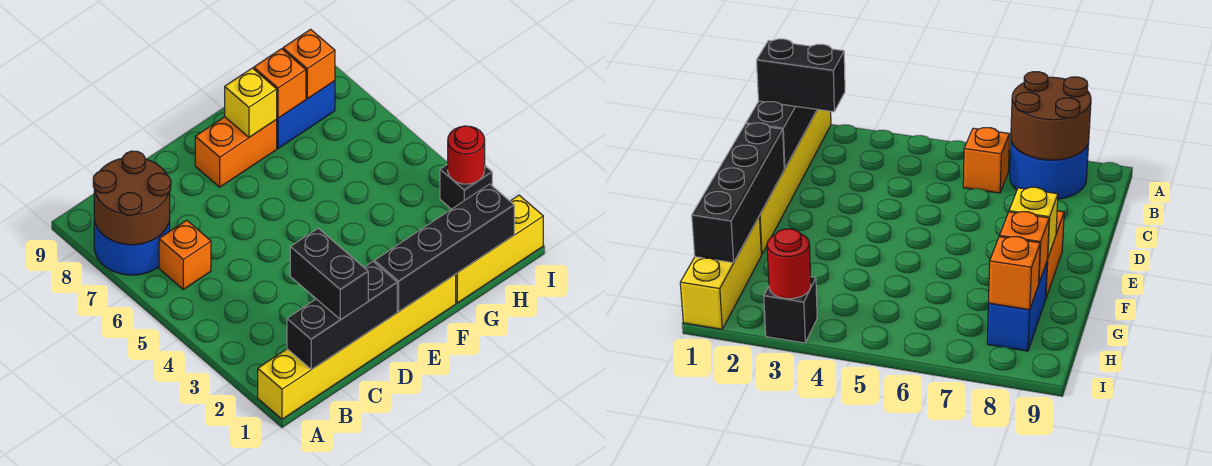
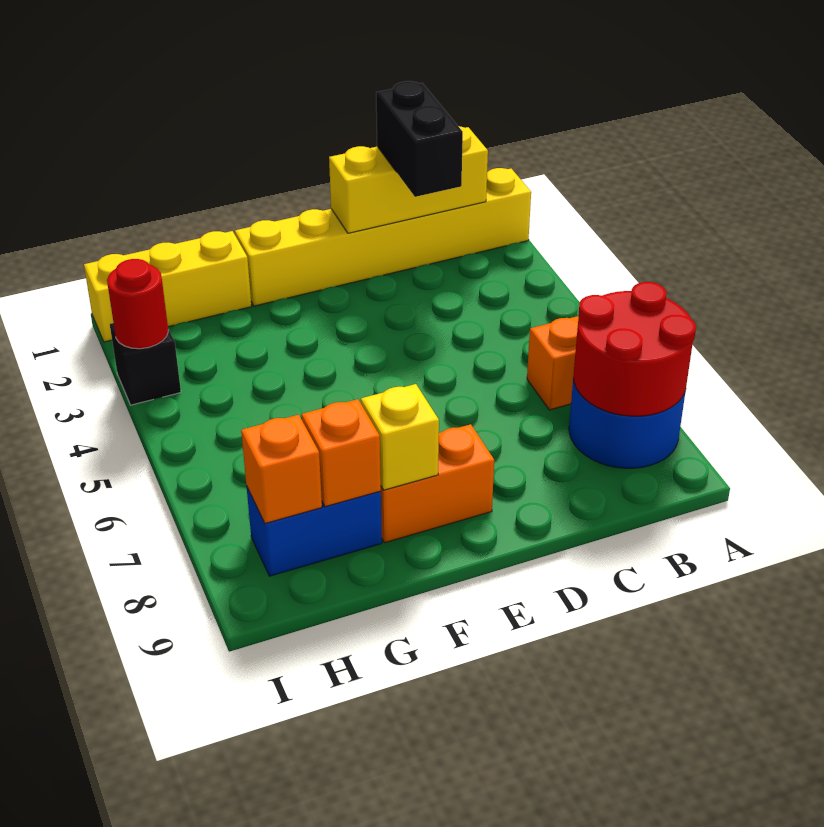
brown round brick A7:B8 level 2 -> red round brick A7:B8 level 2
black brick B1:D1 level 2 -> yellow brick B1:D1 level 2
black brick E1:H1 level 2 -> none

